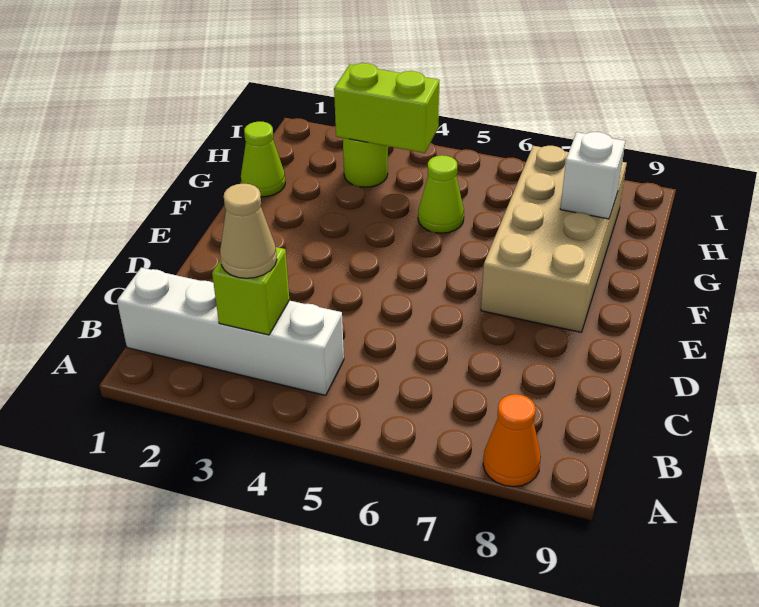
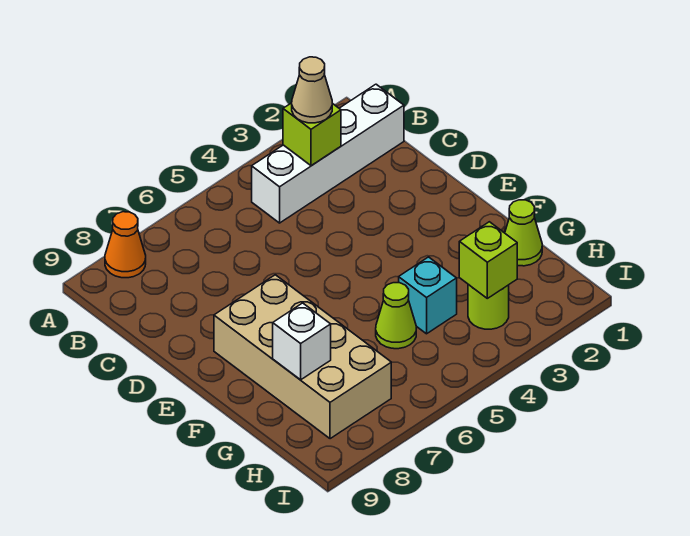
none -> cyan brick G4 level 1
lime brick H3:H4 level 2 -> lime brick H3 level 2

